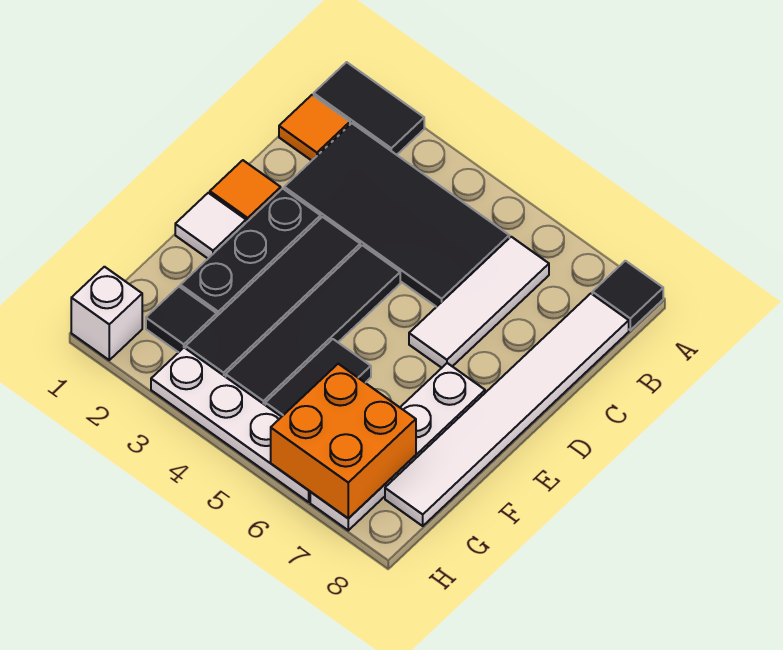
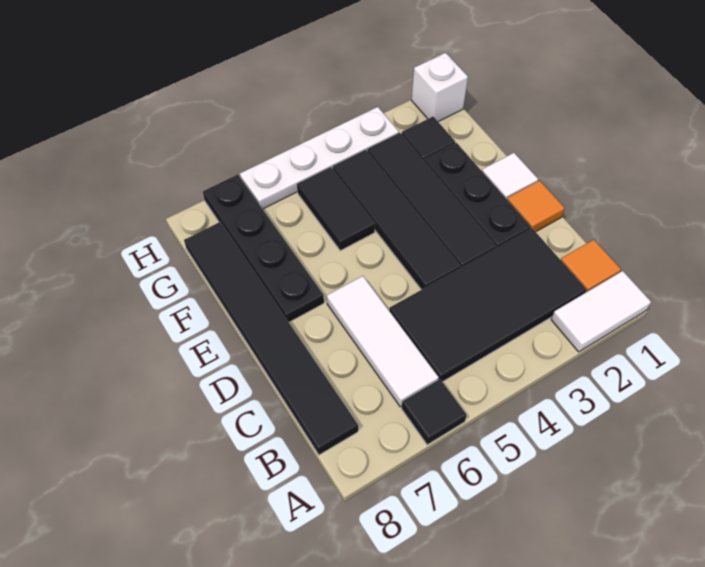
black tile A1:A2 level 1 -> white tile A1:A2 level 1
black tile A8 level 1 -> black tile A6 level 1
white tile B8:G8 level 1 -> black tile B8:G8 level 1
white plate E7:H7 level 1 -> black plate E7:H7 level 1
orange brick G6:H7 level 2 -> none

